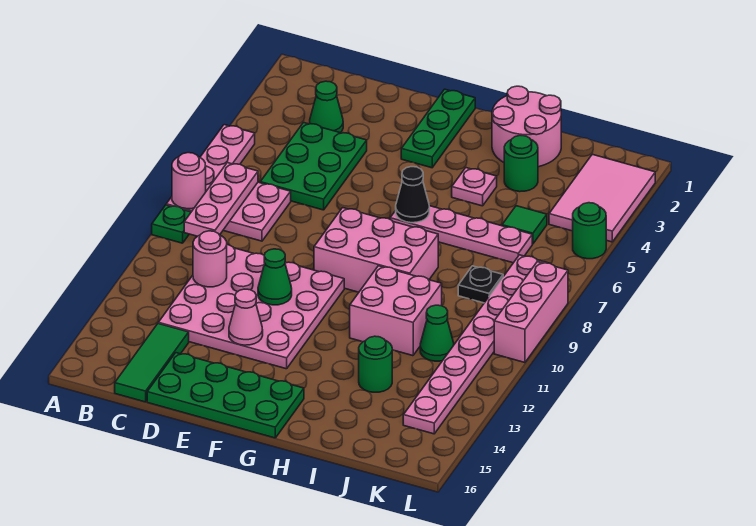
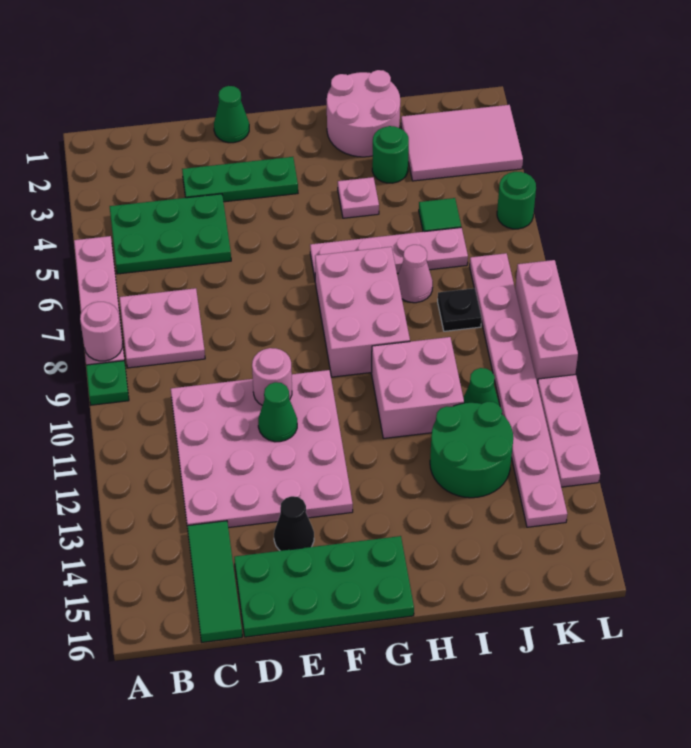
pink plate B7:B9 level 2 -> pink plate L11:L13 level 1
green cone C3 level 1 -> green cone E1 level 1
green plate C4:D6 level 1 -> green plate B4:D5 level 1
pink round brick C11 level 2 -> pink round brick E10 level 2
pink cone E13 level 2 -> pink cone I7 level 1
green plate F1:F3 level 1 -> green plate D3:F3 level 1
pink brick F8:H9 level 1 -> pink brick G7:H9 level 1
black cone G6 level 2 -> black cone E14 level 1
green round brick I13 level 1 -> green round brick I12:J13 level 1
pink tile K2:L4 level 1 -> pink tile J2:L3 level 1

